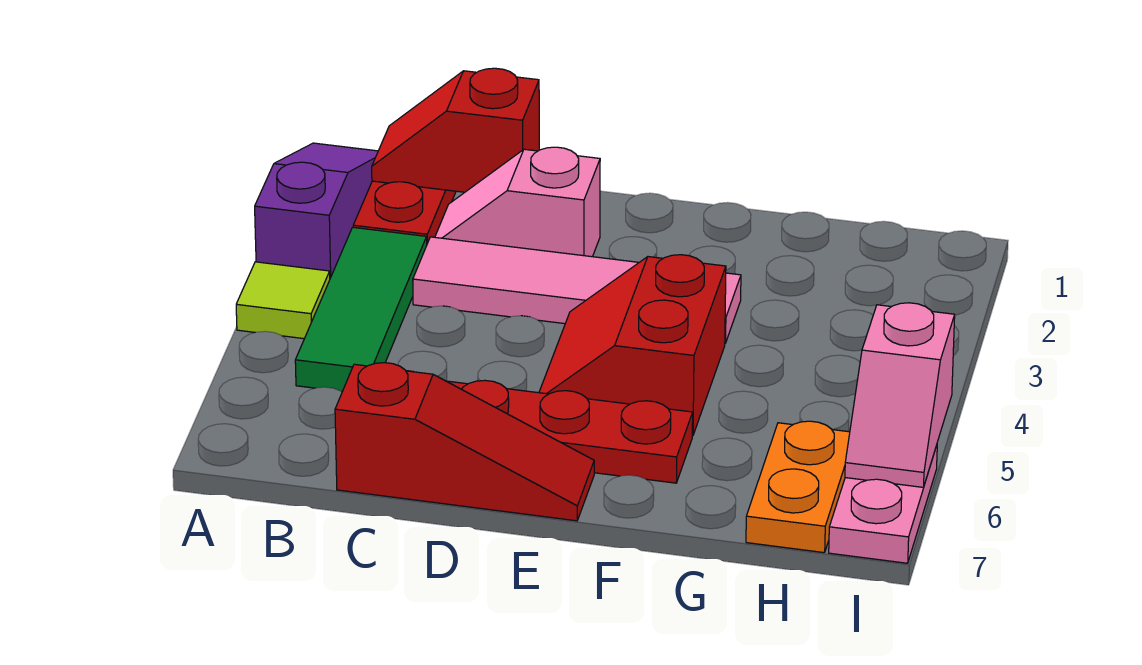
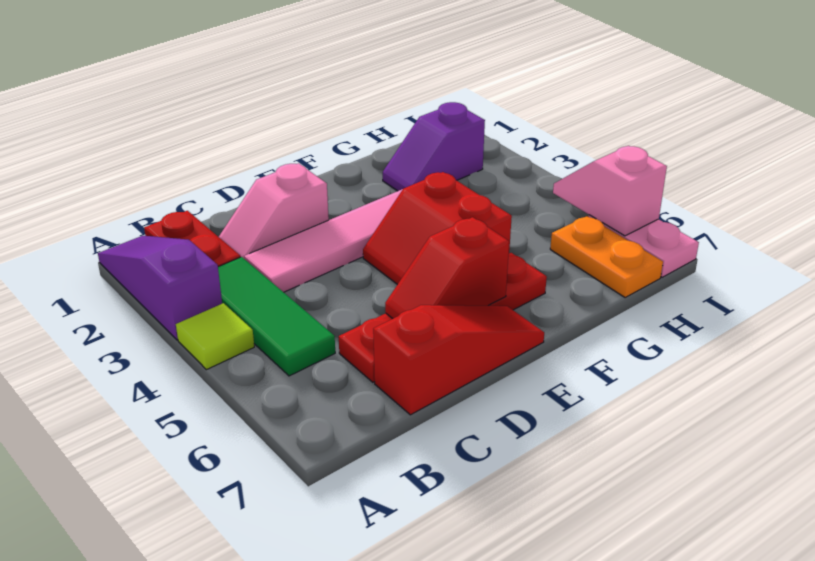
red slope B1:C1 level 2 top C -> red slope D6:E6 level 2 top E
none -> purple slope G2:H2 level 1 top H
pink slope I5:I6 level 2 top 5 -> pink slope I5:I6 level 2 top 6

